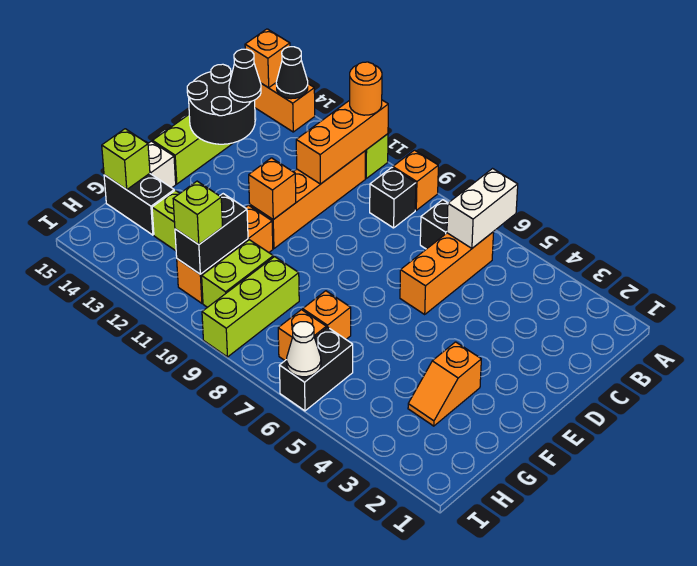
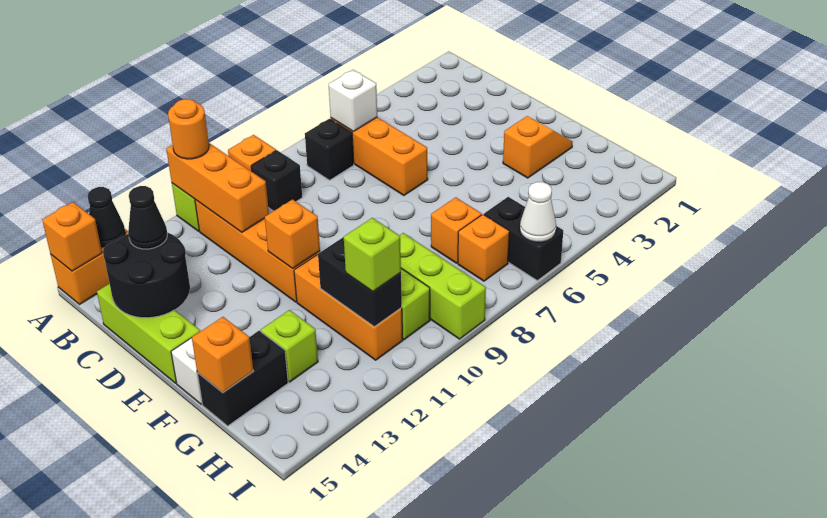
white brick A6:B6 level 2 -> white brick B6 level 2
orange slope F3:G3 level 1 top F -> orange slope F2:F3 level 1 top 3
lime brick G15 level 2 -> orange brick G15 level 2

